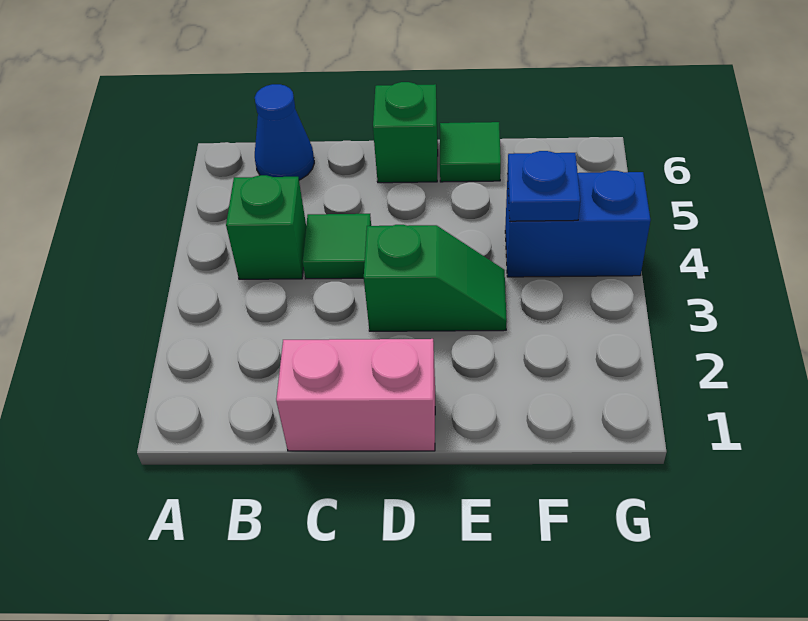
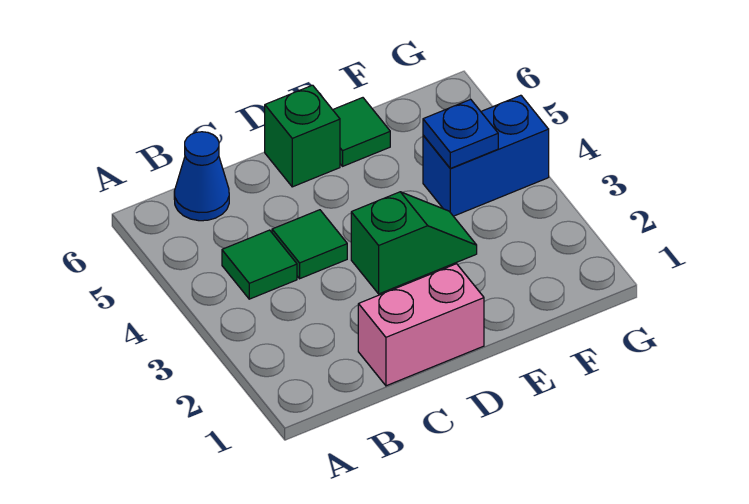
green brick B4 level 1 -> green tile B4 level 1

